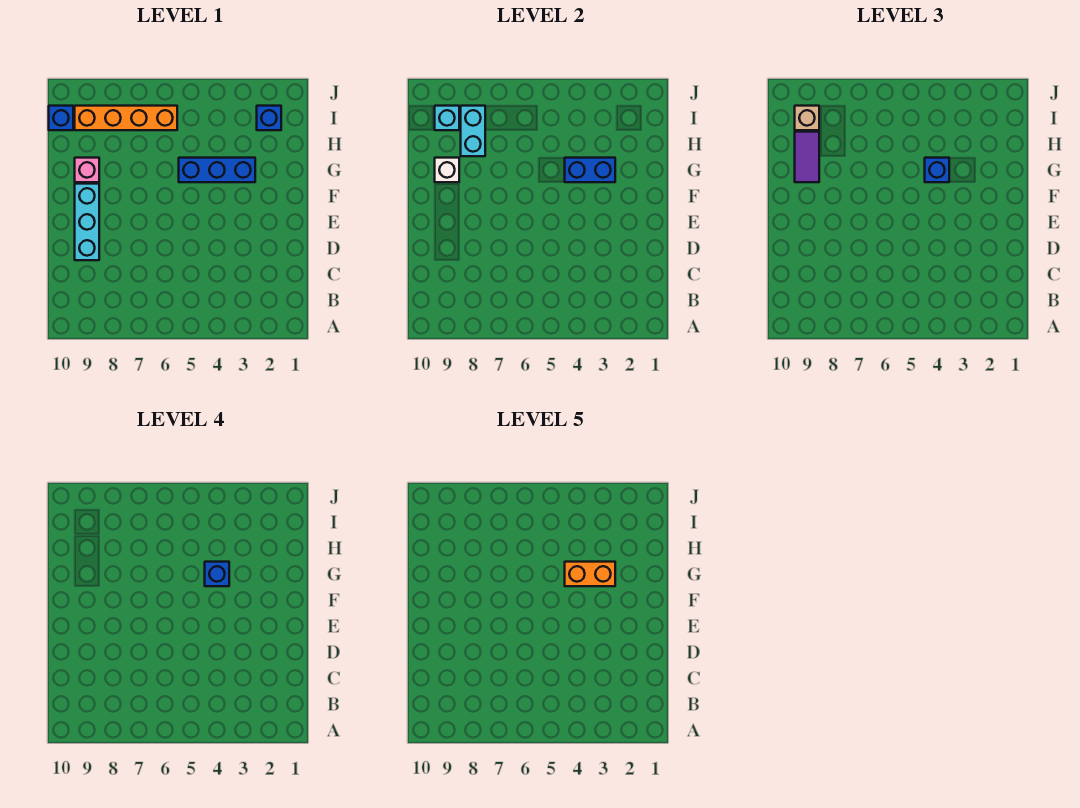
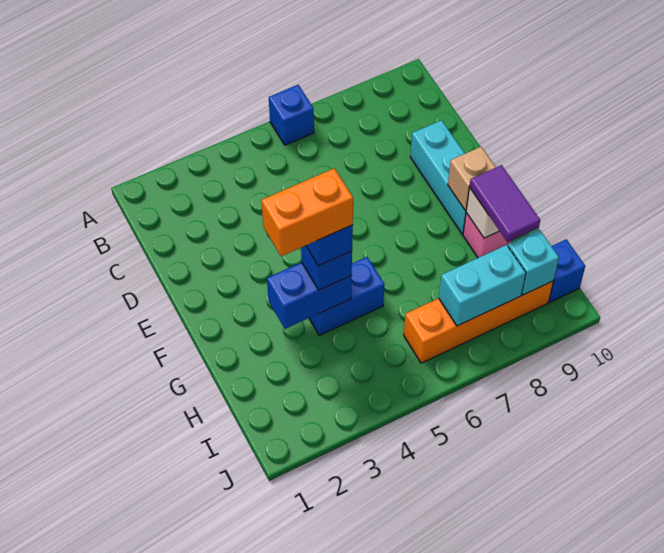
blue brick G3:G5 level 1 -> blue brick G4:G5 level 1
cyan brick H8:I8 level 2 -> cyan brick I7:I8 level 2
blue brick I2 level 1 -> blue brick A6 level 1
tan brick I9 level 3 -> tan brick F9 level 2

